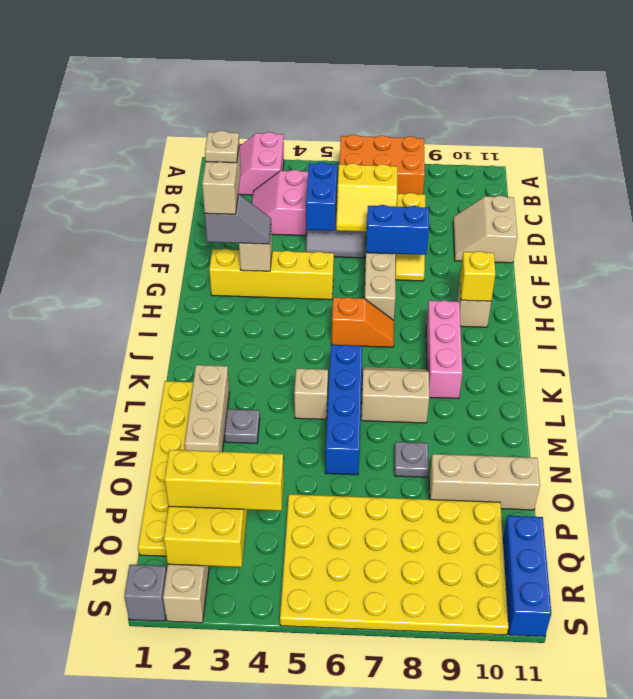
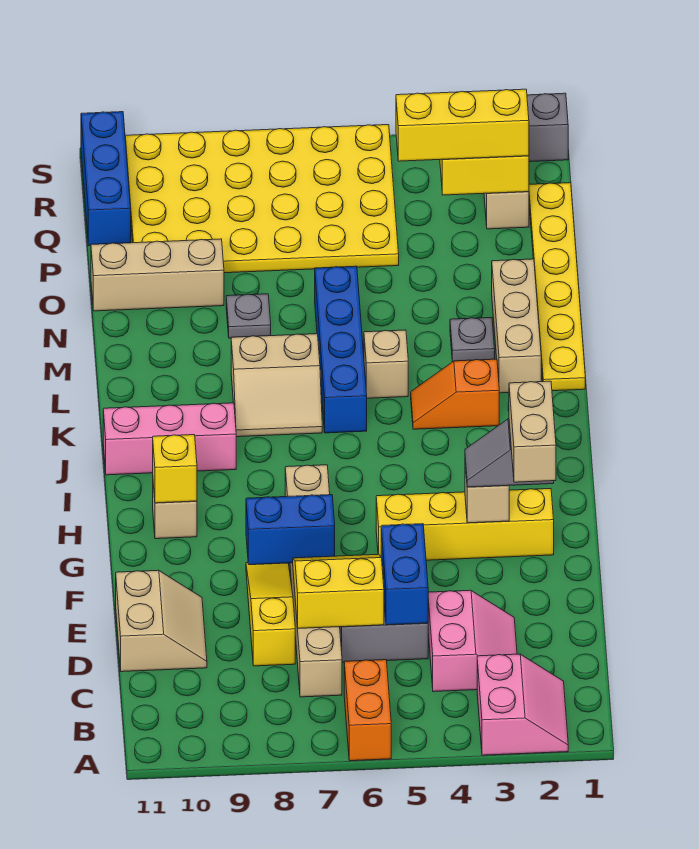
orange brick A6:B8 level 1 -> orange brick A6:B6 level 1
tan plate F2 level 5 -> none
orange slope I6:I7 level 1 top 6 -> orange slope K3:K4 level 1 top 3
pink brick I9:K9 level 1 -> pink brick J9:J11 level 1

